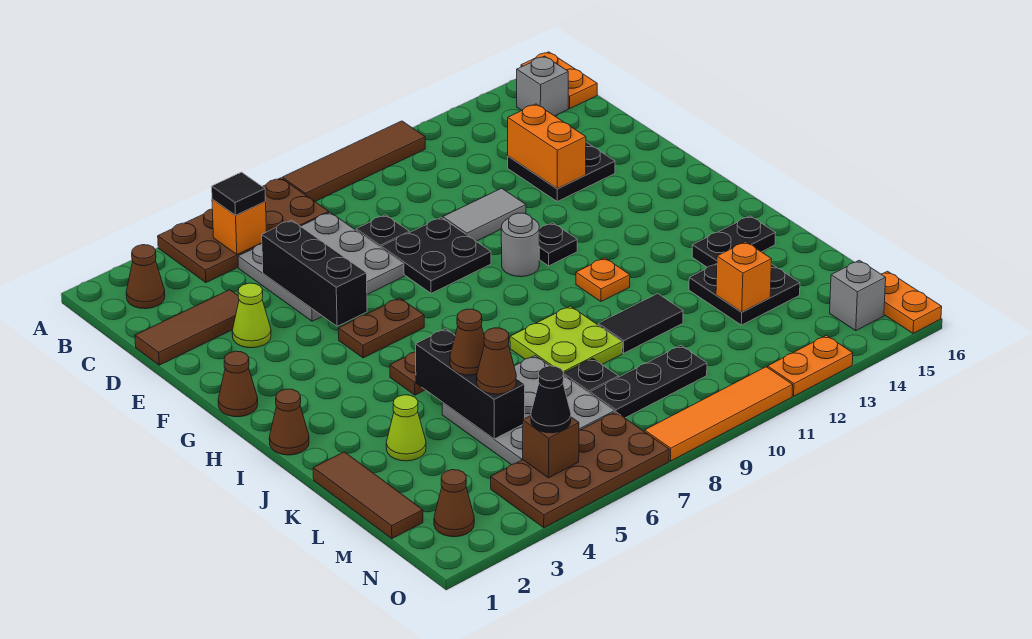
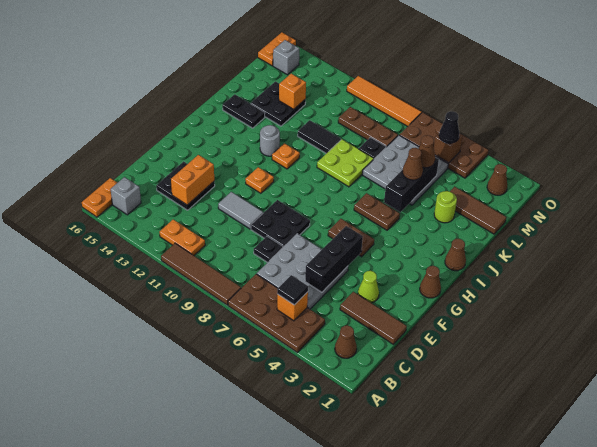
grey round brick G10 level 1 -> grey round brick I12 level 1
black plate G11 level 1 -> orange plate G11 level 1
brown tile K1:M1 level 1 -> brown tile L1:L3 level 1
lime cone K3 level 1 -> lime round brick K3 level 1
black plate M8:M10 level 1 -> brown plate M8:M10 level 1
orange plate O12:O13 level 1 -> orange plate B11:B12 level 1

